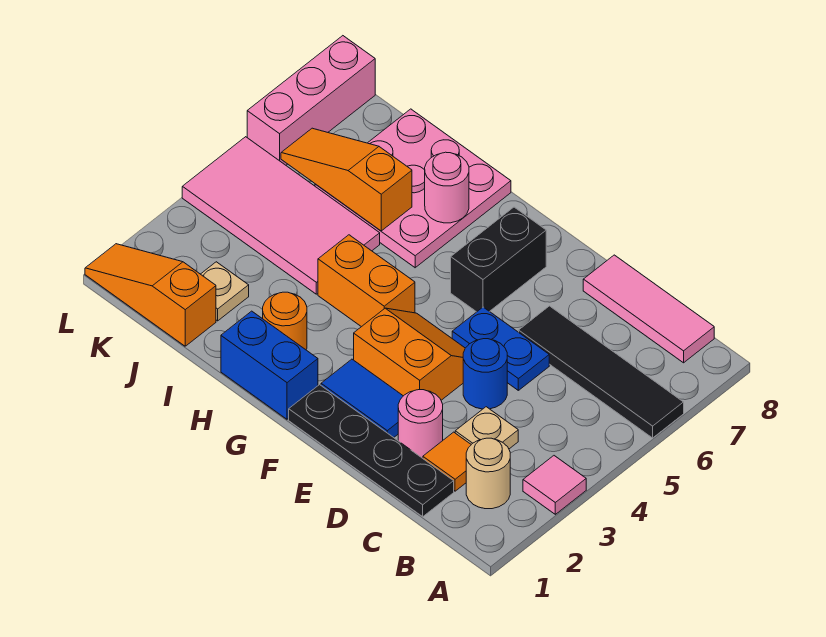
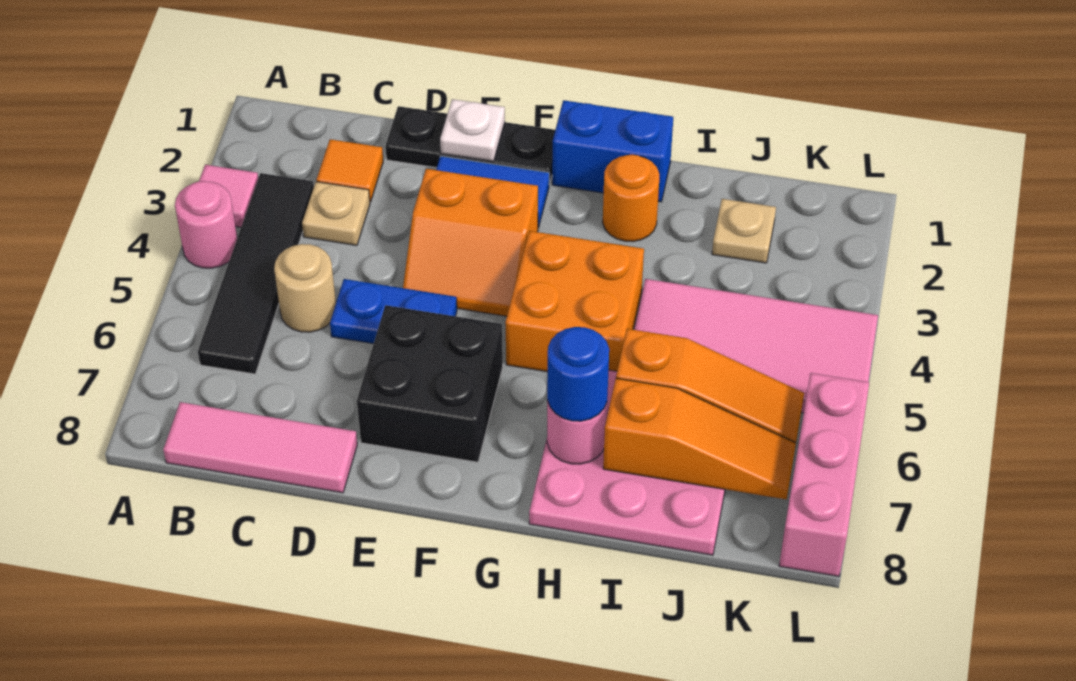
black tile A6:D6 level 1 -> black tile B3:B6 level 1
tan round brick B2 level 1 -> tan round brick C5 level 1
black plate C1:F1 level 1 -> black plate D1:F1 level 1
pink round brick D2 level 1 -> pink round brick A4 level 1
blue round brick D4 level 1 -> blue round brick H7 level 3
none -> white plate E1 level 2
black brick F6:F7 level 1 -> black brick E6:F7 level 1
orange brick G4:H4 level 1 -> orange brick G4:H5 level 1
orange slope J1:L1 level 1 top J -> orange slope I7:K7 level 2 top I

